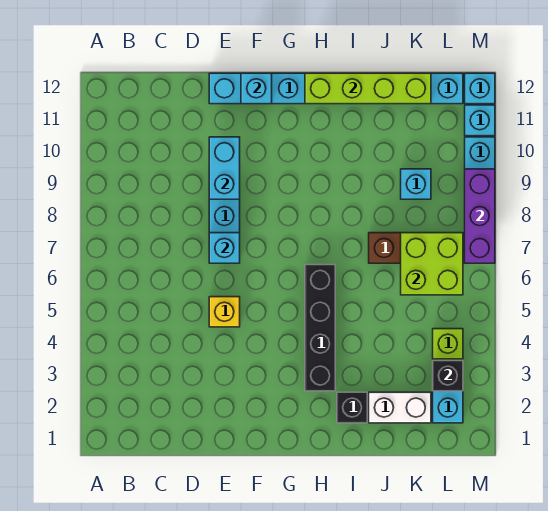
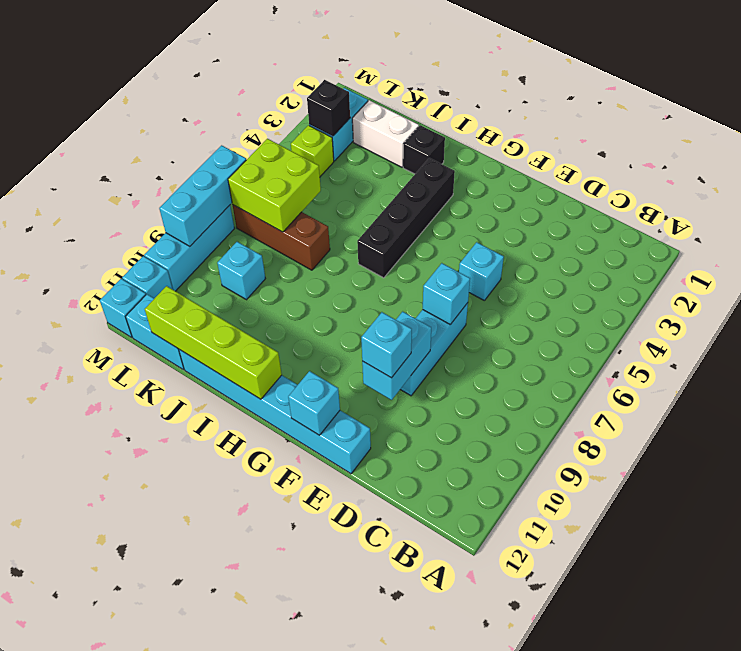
yellow brick E5 level 1 -> cyan brick E5 level 1
none -> cyan brick E10 level 3
purple brick M7:M9 level 2 -> cyan brick M7:M9 level 2

